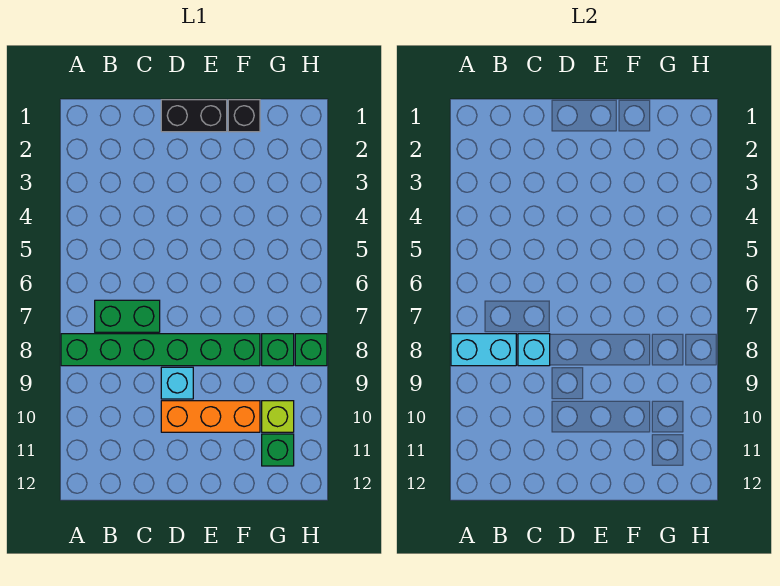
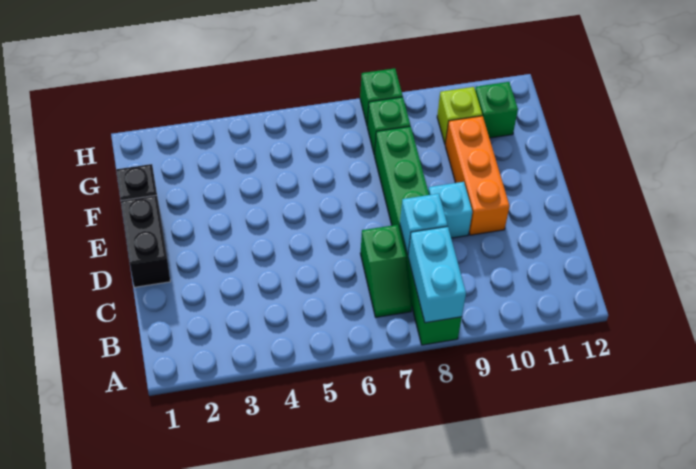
green brick B7:C7 level 1 -> green slope B7:C7 level 1 top C

